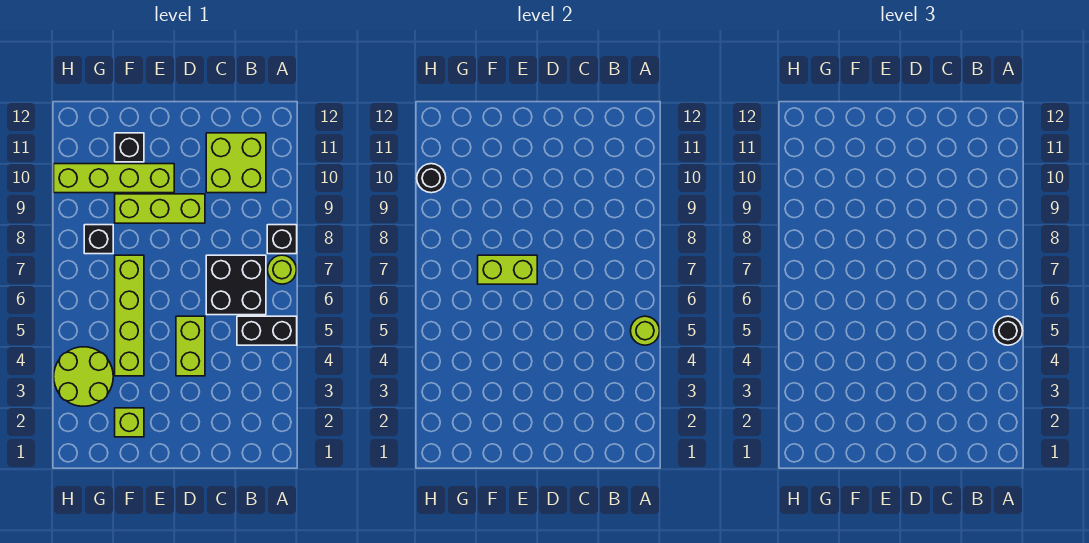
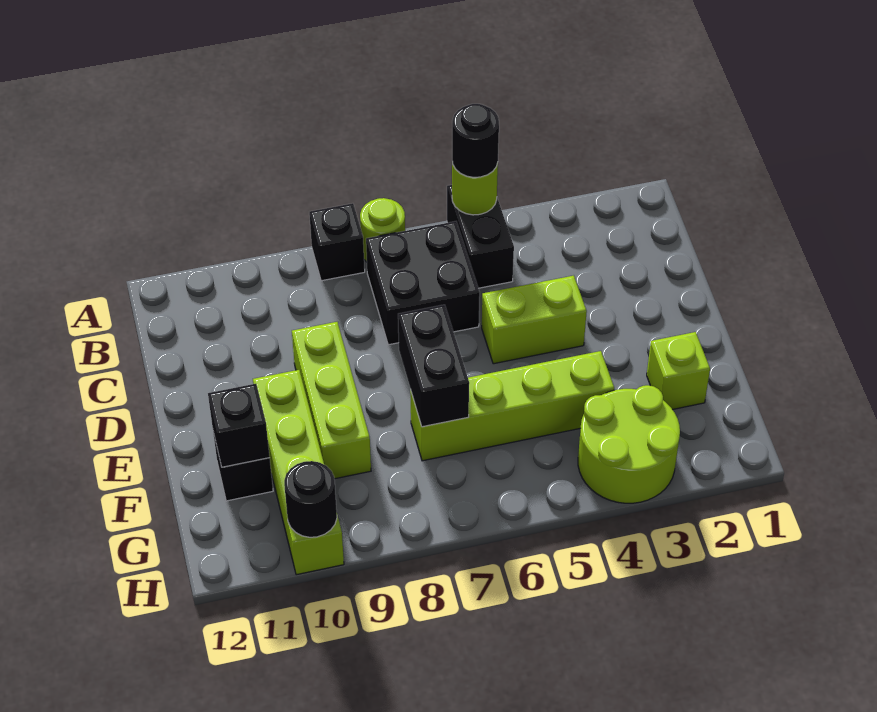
lime brick B10:C11 level 1 -> none
lime brick E7:F7 level 2 -> black brick E7:F7 level 2
black brick G8 level 1 -> black brick F11 level 2

